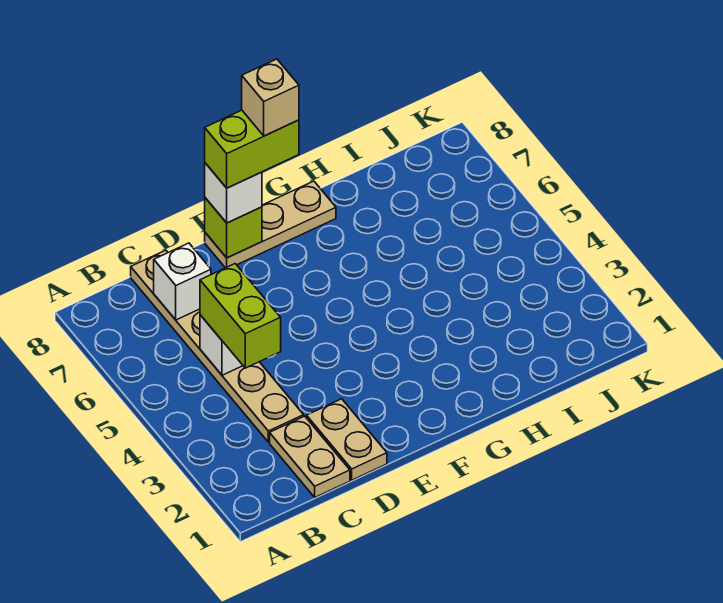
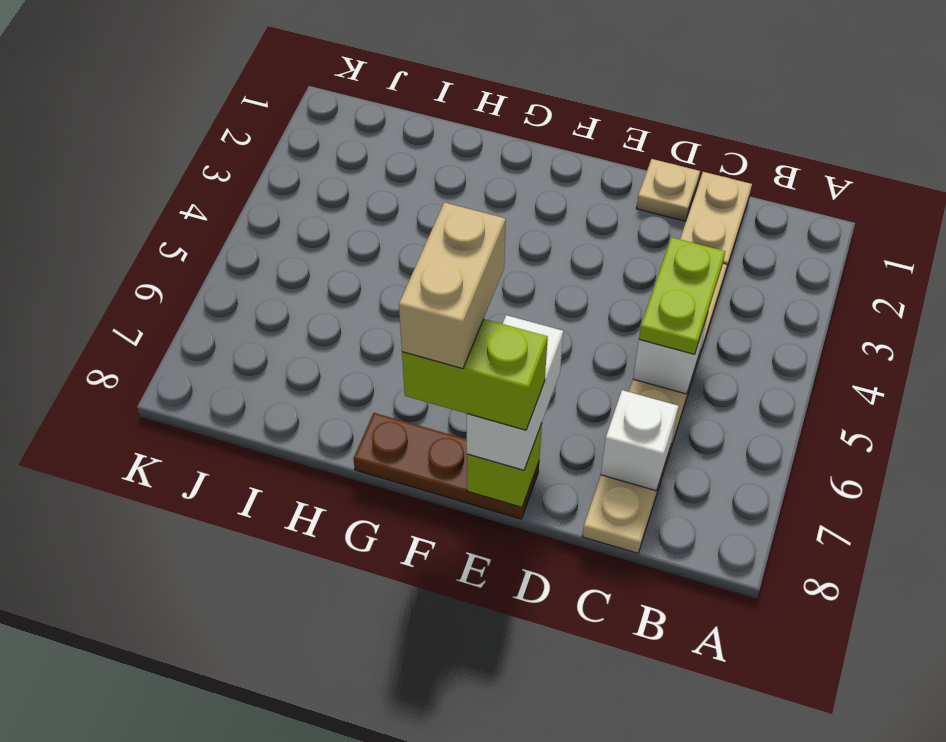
lime brick C4:C5 level 3 -> lime plate C4:C5 level 3
tan plate D1:D2 level 1 -> tan plate D1 level 1
tan plate E8:G8 level 1 -> brown plate E8:G8 level 1
white brick E8 level 3 -> white brick E7:E8 level 3
tan brick F8 level 5 -> tan brick F7:F8 level 5

